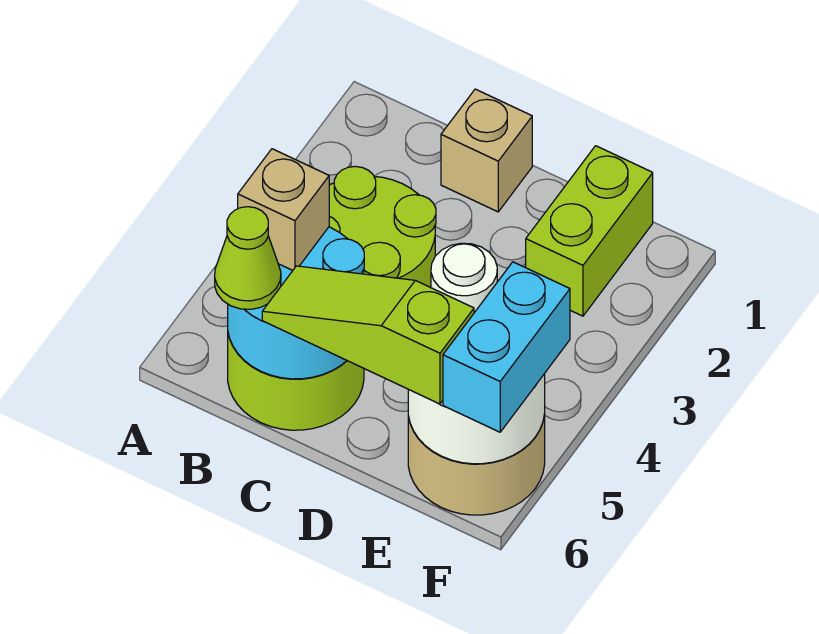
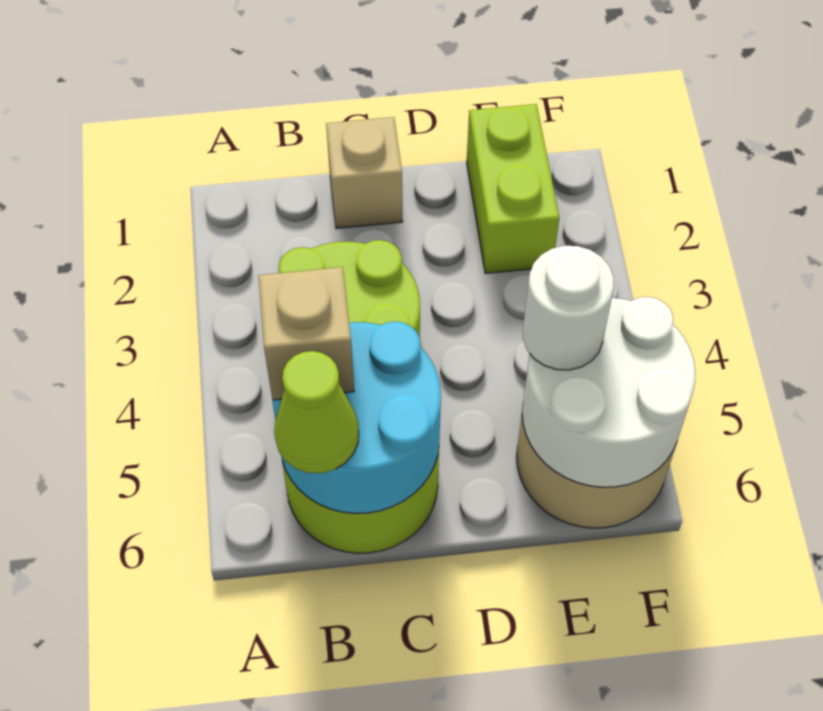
lime slope C6:E6 level 3 top E -> none
cyan brick F5:F6 level 3 -> none

